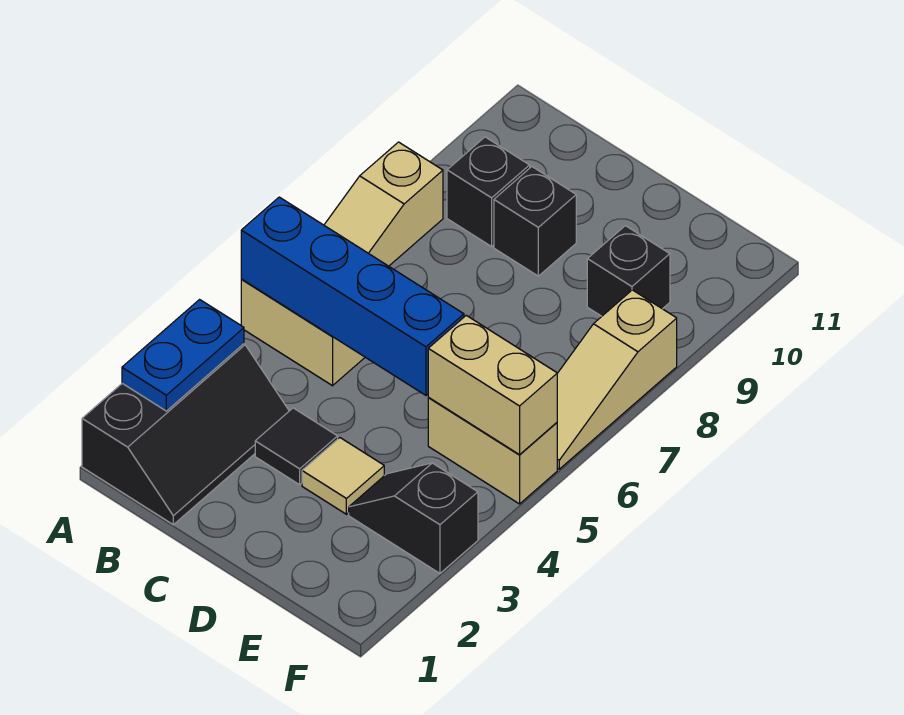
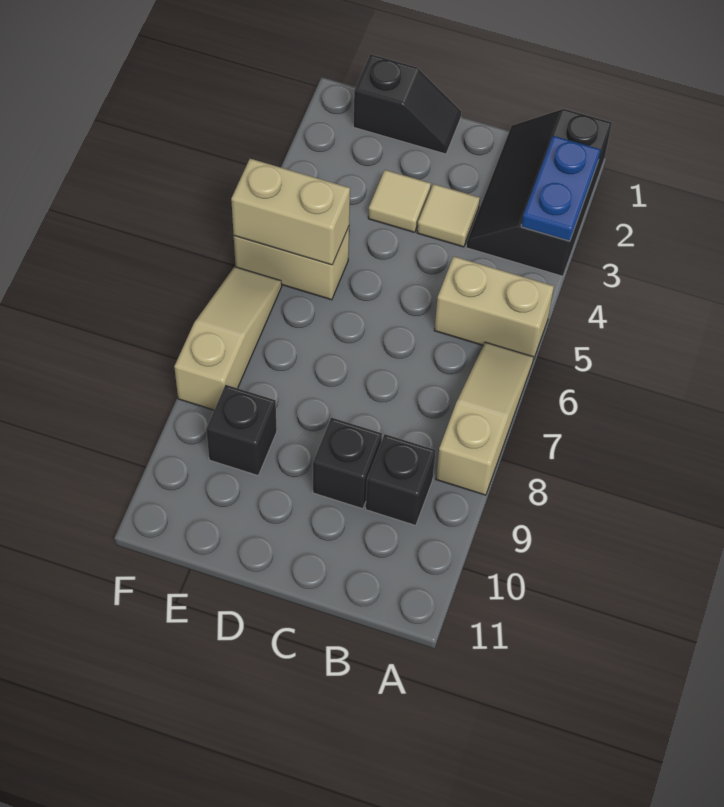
blue brick A5:D5 level 2 -> none
black tile C3 level 1 -> tan tile C3 level 1
black slope E3:F3 level 1 top F -> black slope D1:E1 level 1 top E

